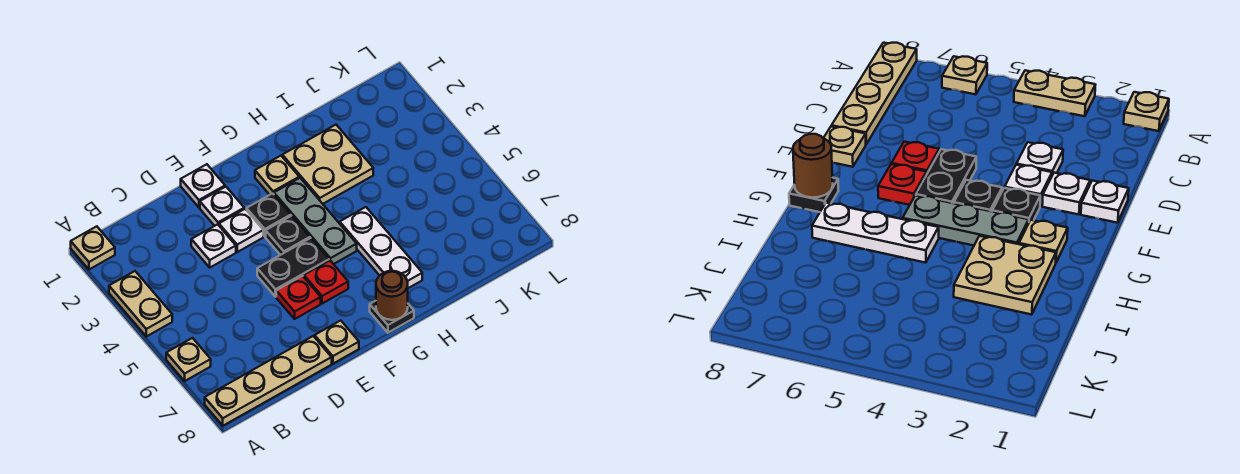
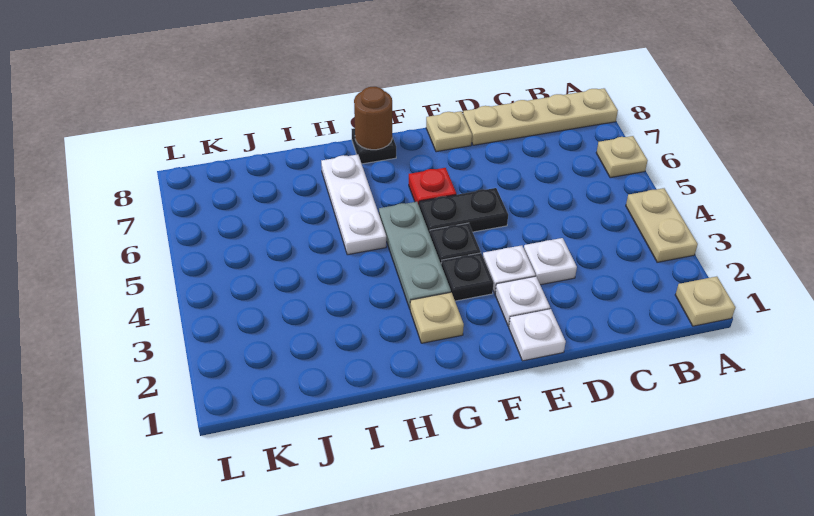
red plate E6 level 1 -> none
tan plate H2:I3 level 1 -> none

